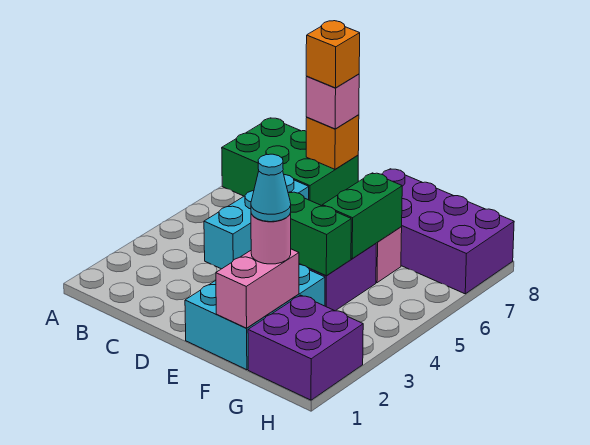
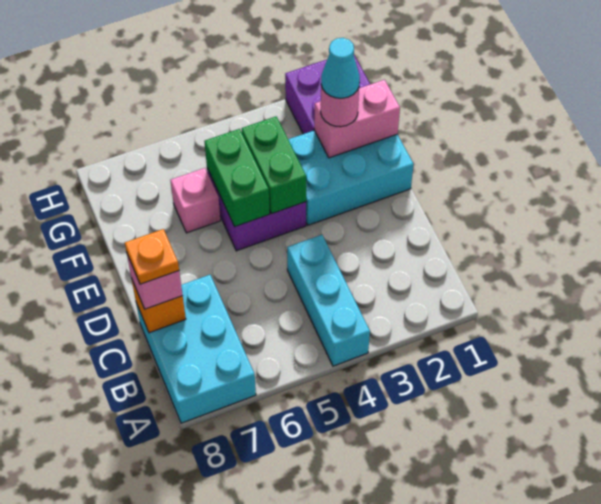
green brick A7:C8 level 1 -> cyan brick A7:C8 level 1
cyan brick C4:C6 level 1 -> cyan brick A4:C4 level 1
orange brick C8 level 4 -> orange plate C8 level 4
purple brick E7:H8 level 1 -> none
green brick F5:F6 level 2 -> green brick E5:F5 level 2

